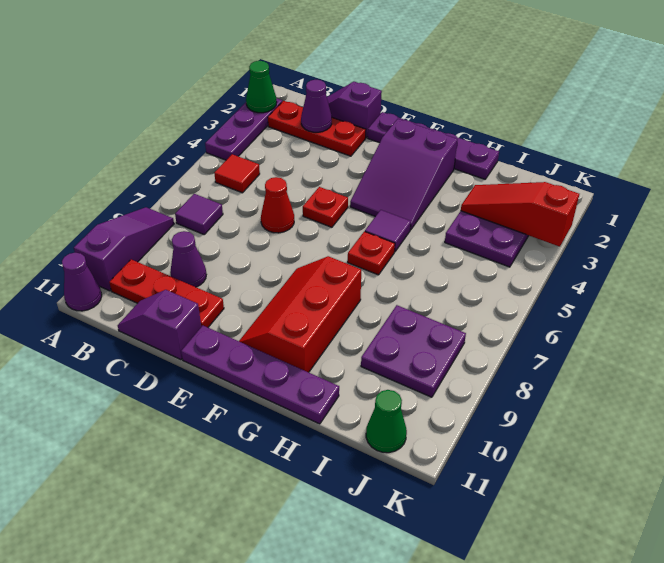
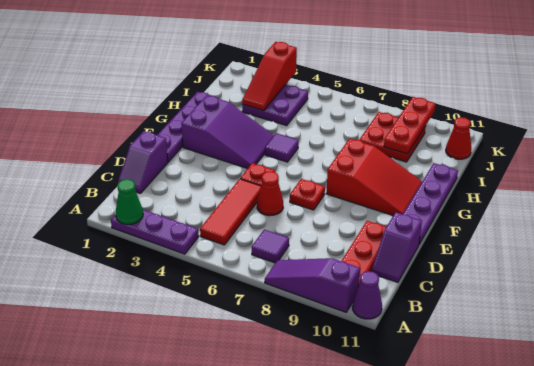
red plate B2:D2 level 1 -> red plate I9:K9 level 2
red tile B5 level 1 -> red tile B5:D5 level 1
purple cone C2 level 2 -> none
purple cone C9 level 1 -> none
red slope F8:G10 level 1 top G -> red slope F8:G10 level 1 top 8
red plate G6 level 1 -> red plate E7 level 1
purple plate I8:J9 level 1 -> red plate I8:J9 level 1
green cone J11 level 1 -> red cone J11 level 1

